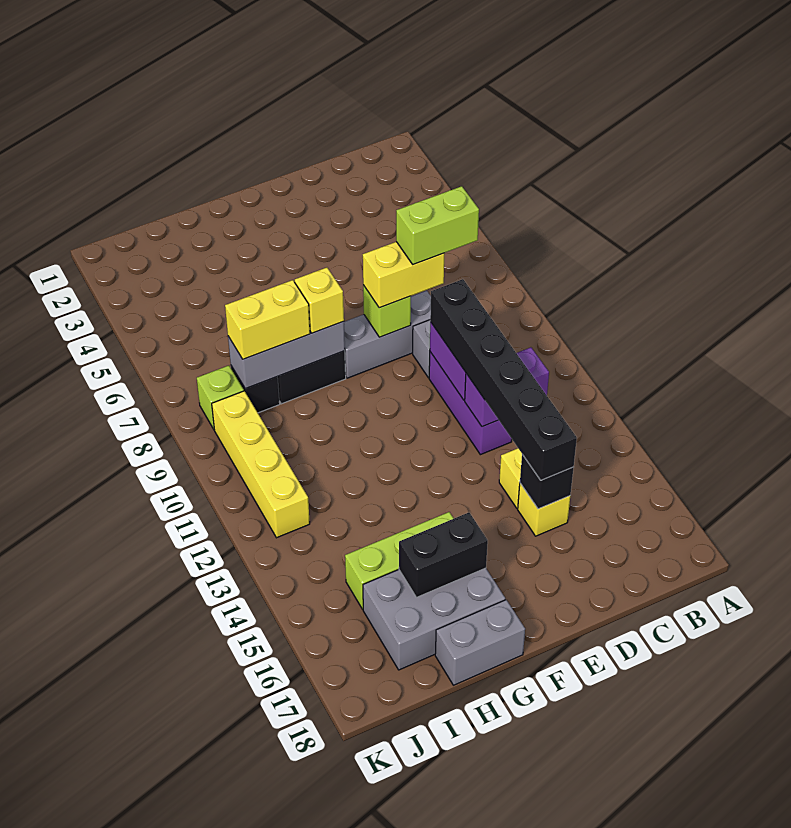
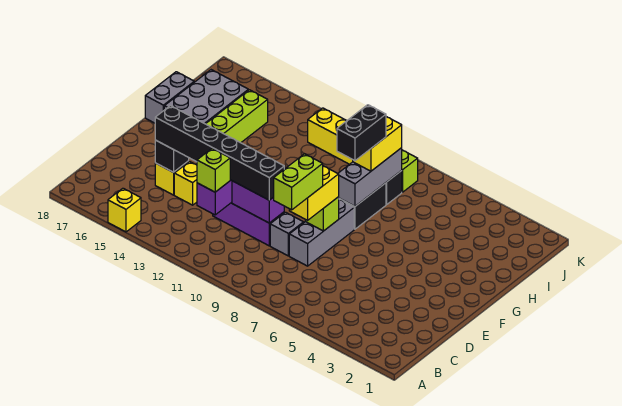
none -> lime brick C12 level 3
yellow brick G8 level 3 -> yellow brick A15 level 1
black brick G16:H16 level 2 -> black brick G8:H8 level 4

